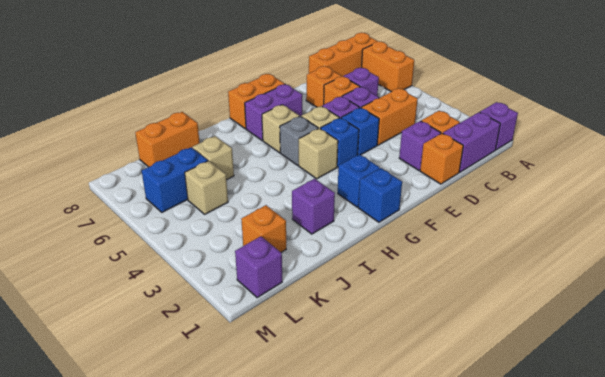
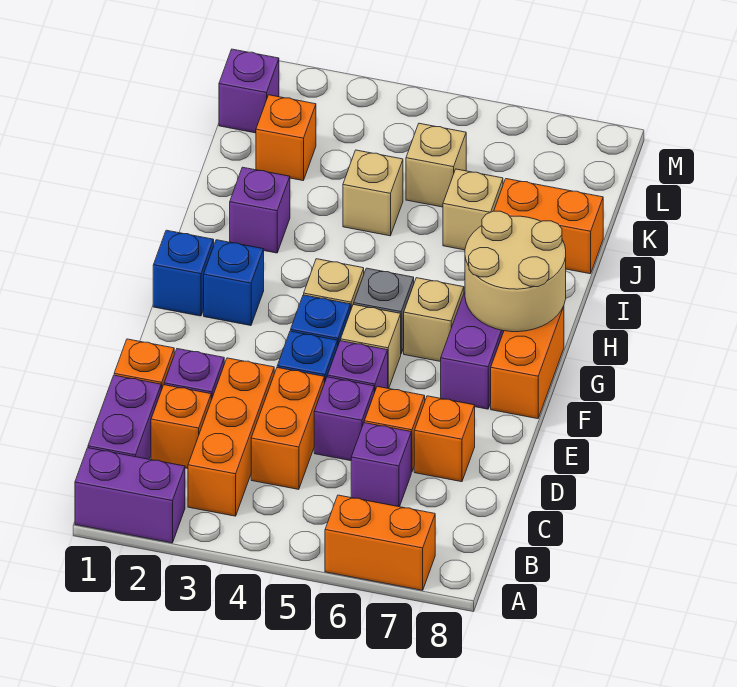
purple brick A1 level 1 -> purple brick A1:A2 level 1
orange brick A8:C8 level 1 -> orange brick B3:D3 level 1
none -> tan round brick G7:H8 level 2
none -> tan brick J4 level 1
orange brick J8:K8 level 1 -> orange brick J7:J8 level 1
blue brick K6:L6 level 1 -> none

